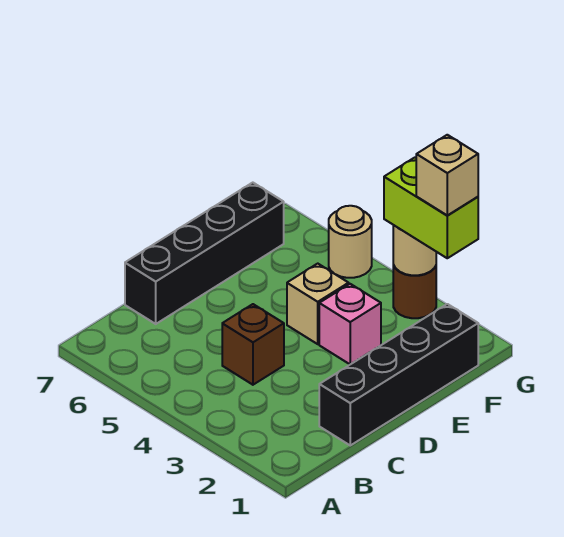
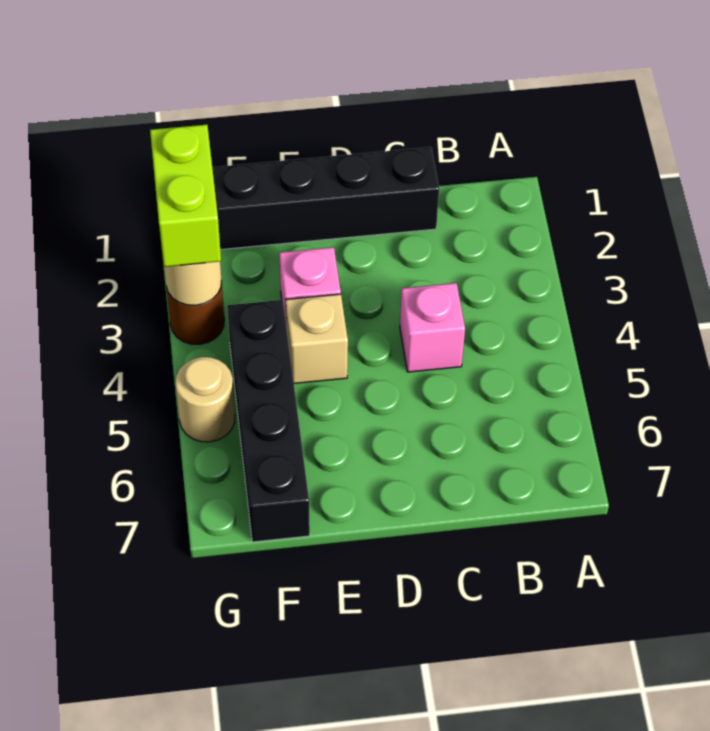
brown brick C4 level 1 -> pink brick C4 level 1
black brick C7:F7 level 1 -> black brick F4:F7 level 1
tan brick G2 level 4 -> none

